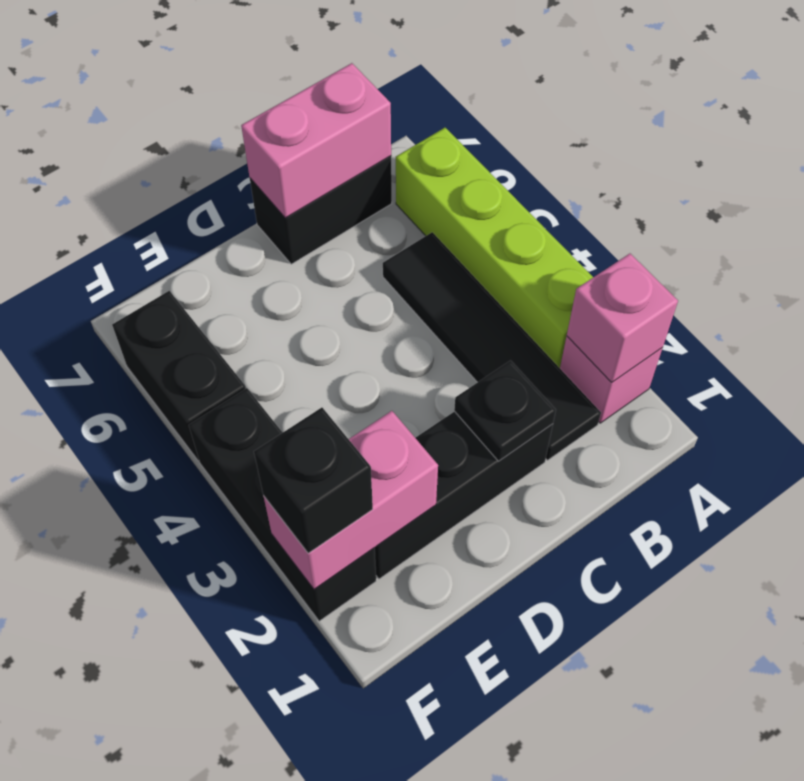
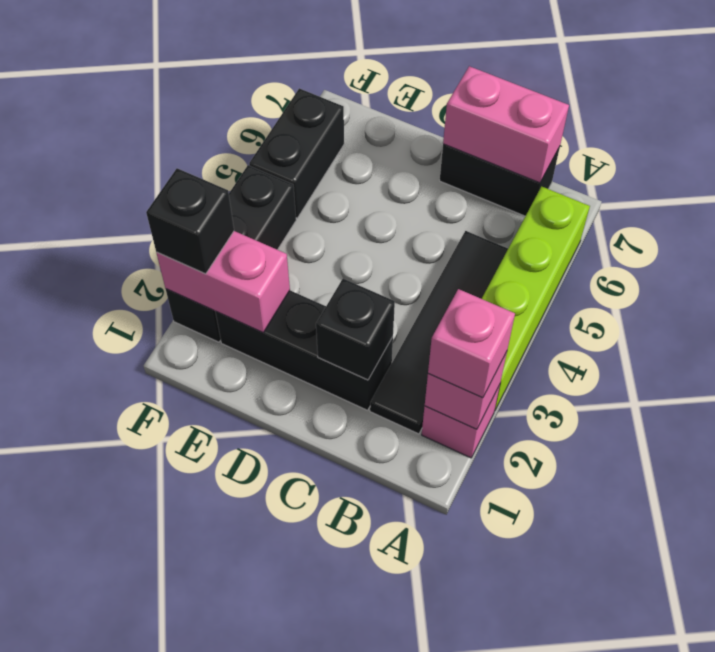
none -> pink brick A2 level 3
black plate C2 level 2 -> black brick C2 level 2

